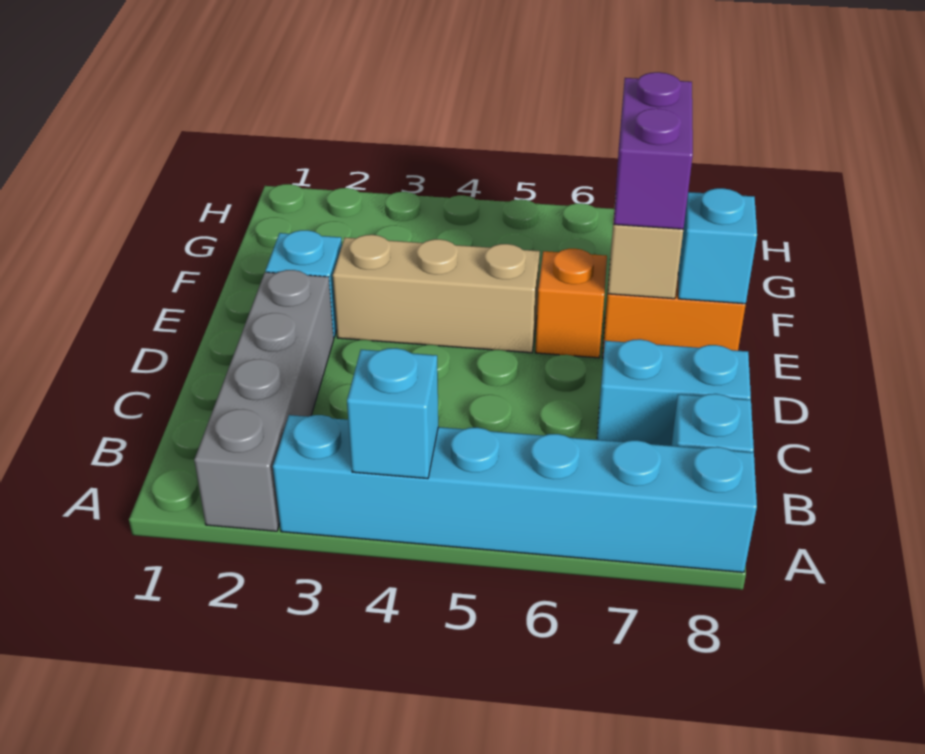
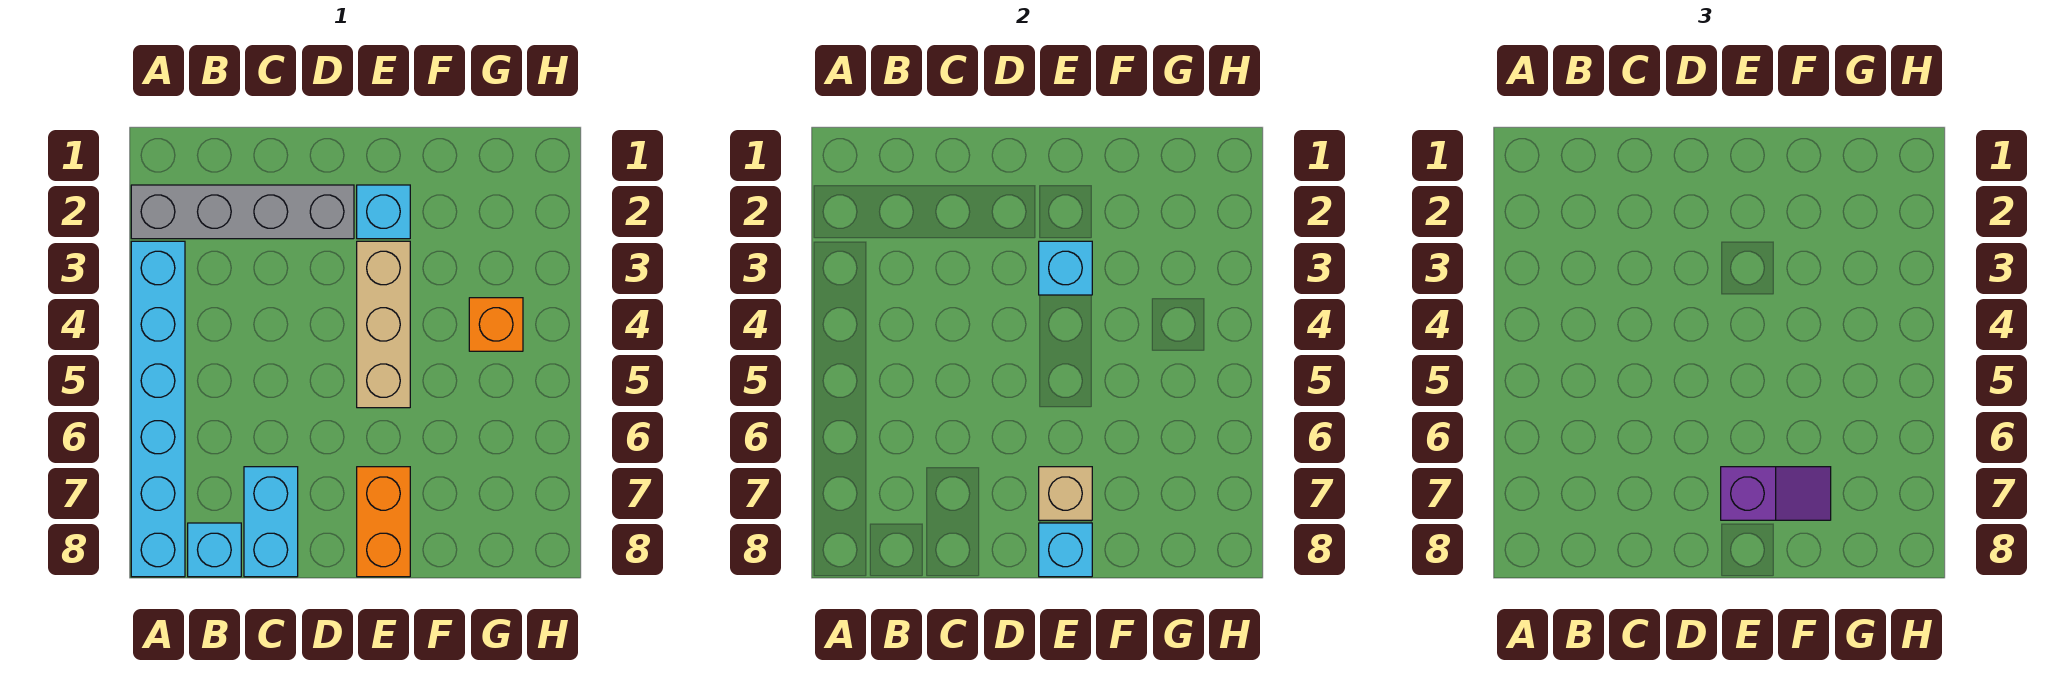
cyan brick A4 level 2 -> cyan brick E3 level 2
orange brick E6 level 1 -> orange brick G4 level 1
purple brick E7:F7 level 3 -> purple slope E7:F7 level 3 top E

